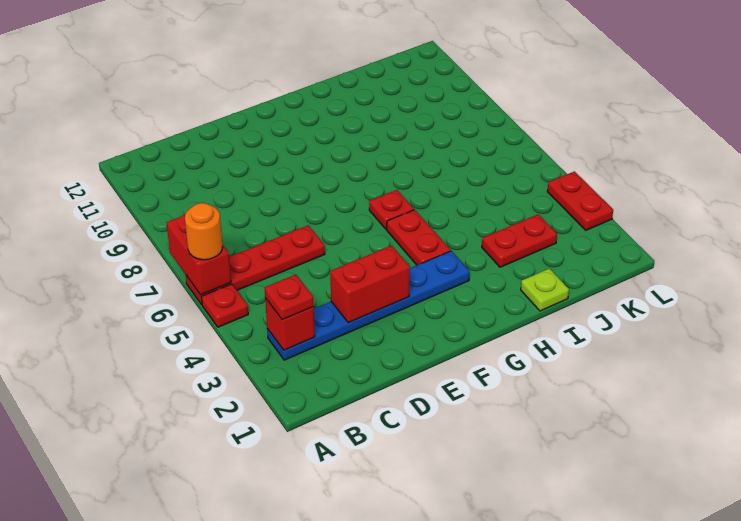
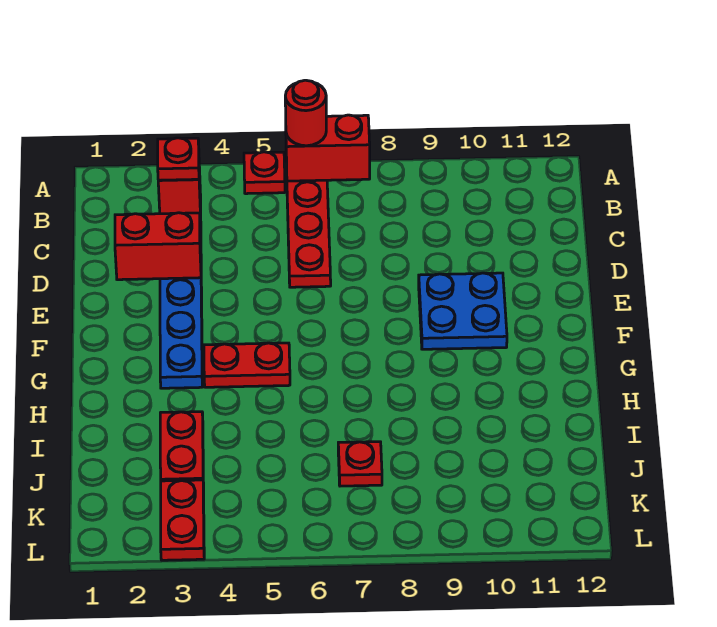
orange round brick A6 level 3 -> red round brick A6 level 3
red brick D3:E3 level 2 -> red brick D2:D3 level 2
none -> blue plate E9:F10 level 1
red plate G6 level 1 -> red plate J7 level 1
lime plate I1 level 1 -> none
red plate L3:L4 level 1 -> red plate K3:L3 level 1

